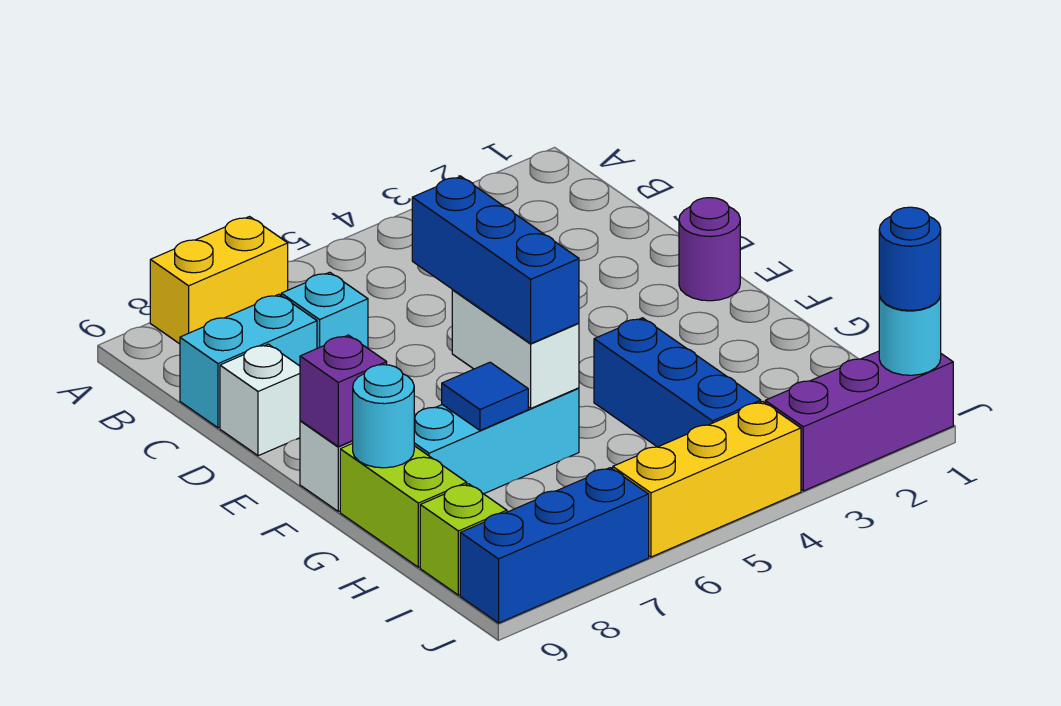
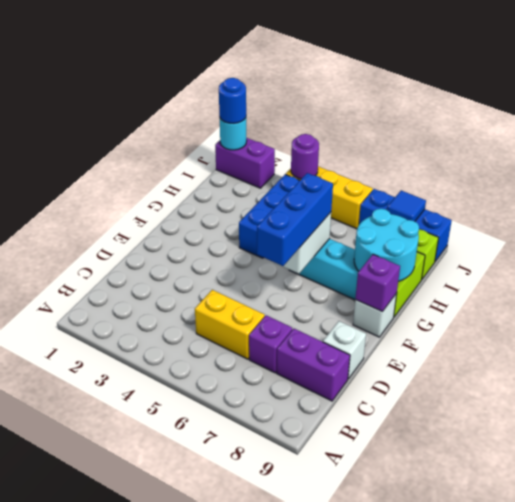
yellow brick A7:A8 level 1 -> yellow brick C5:C6 level 1
cyan brick C7 level 1 -> purple brick C7 level 1
cyan brick C8:C9 level 1 -> purple brick C8:C9 level 1
purple round brick E1 level 1 -> purple round brick J4 level 2
blue tile G7 level 2 -> blue tile J8 level 2
cyan round brick G9 level 2 -> cyan round brick G8:H9 level 2
purple brick J1:J3 level 1 -> purple brick J1:J2 level 1

